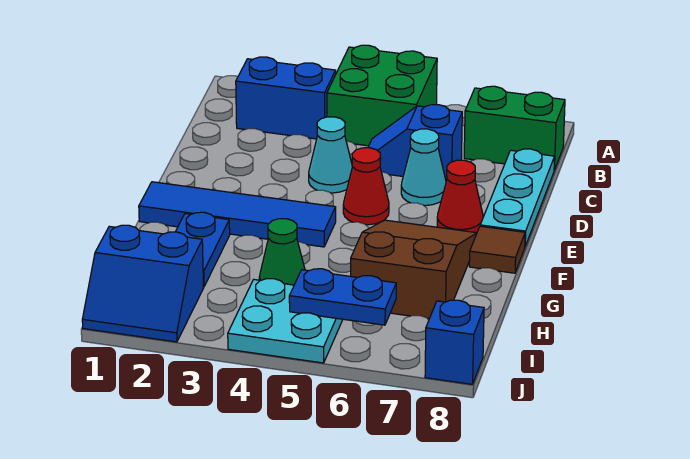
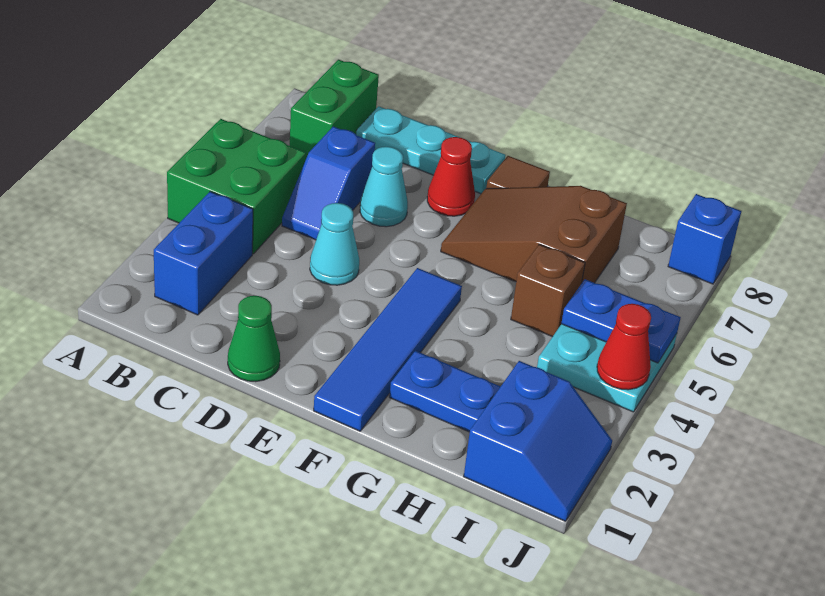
red cone E5 level 1 -> red cone J4 level 2
green cone H4 level 1 -> green cone D1 level 1
none -> brown brick H5 level 1
blue plate I5:I6 level 2 -> blue plate I5:J5 level 2

